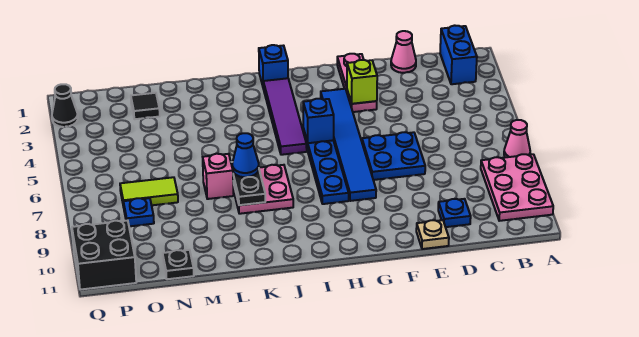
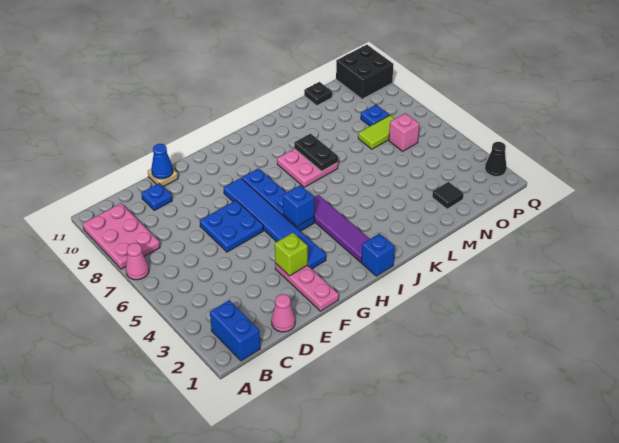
blue cone K7 level 3 -> blue cone E11 level 2
pink brick L7 level 1 -> pink brick O6 level 1

